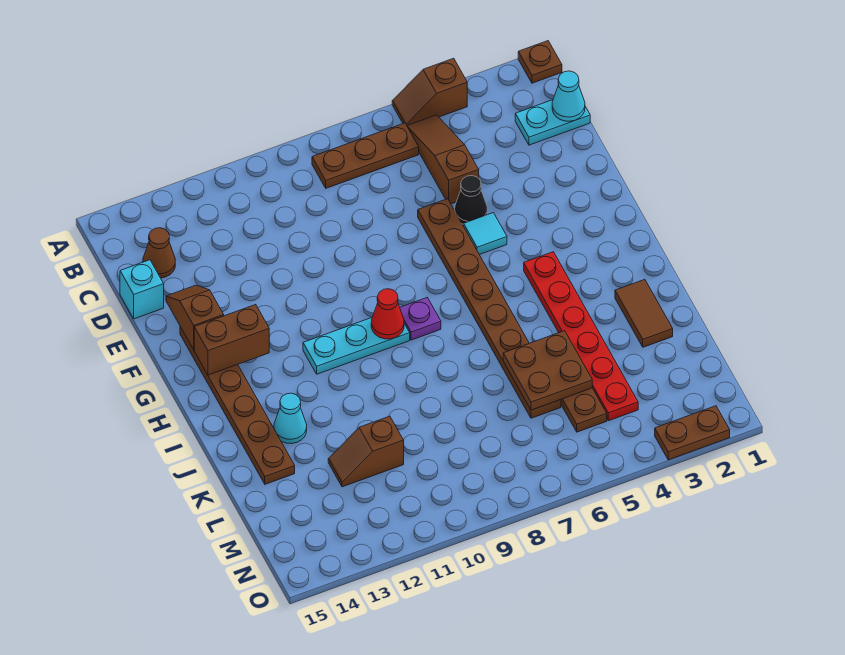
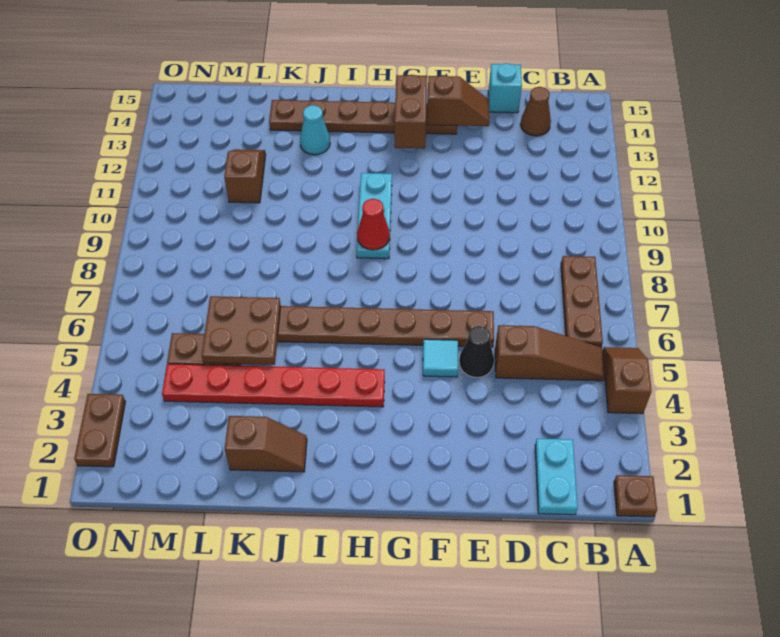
cyan cone C1 level 2 -> none
purple plate H8 level 1 -> none
brown tile J2:K2 level 1 -> brown slope J2:K2 level 1 top K

